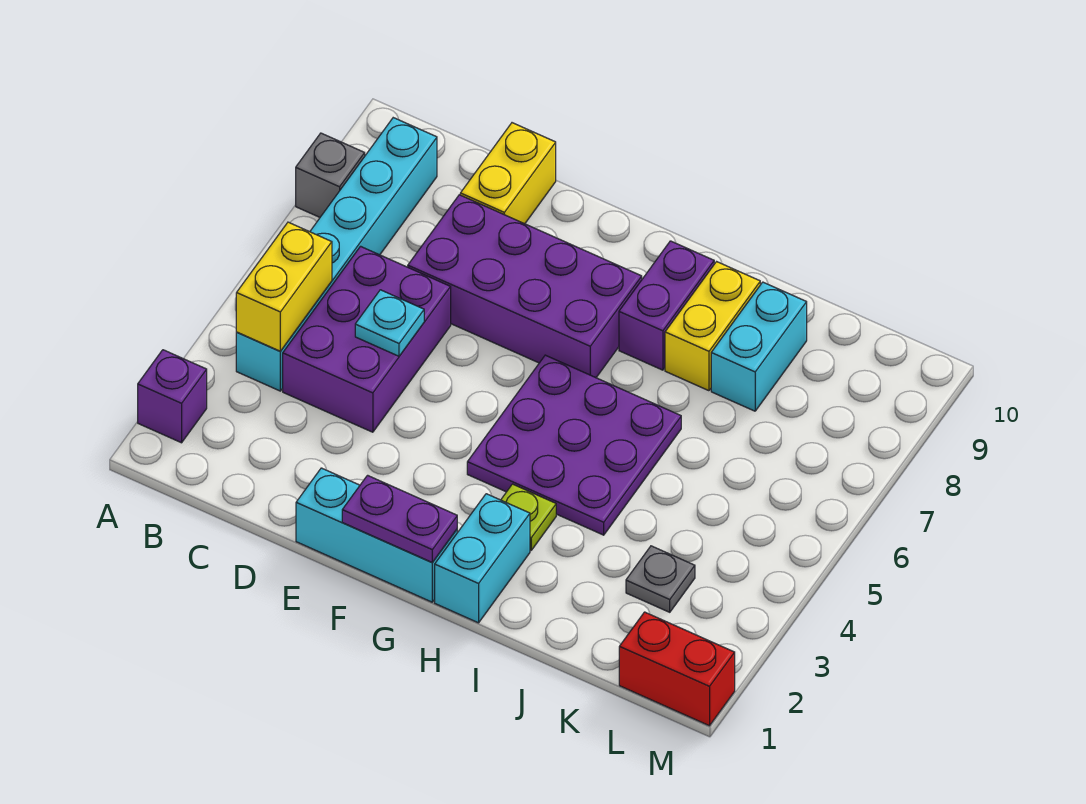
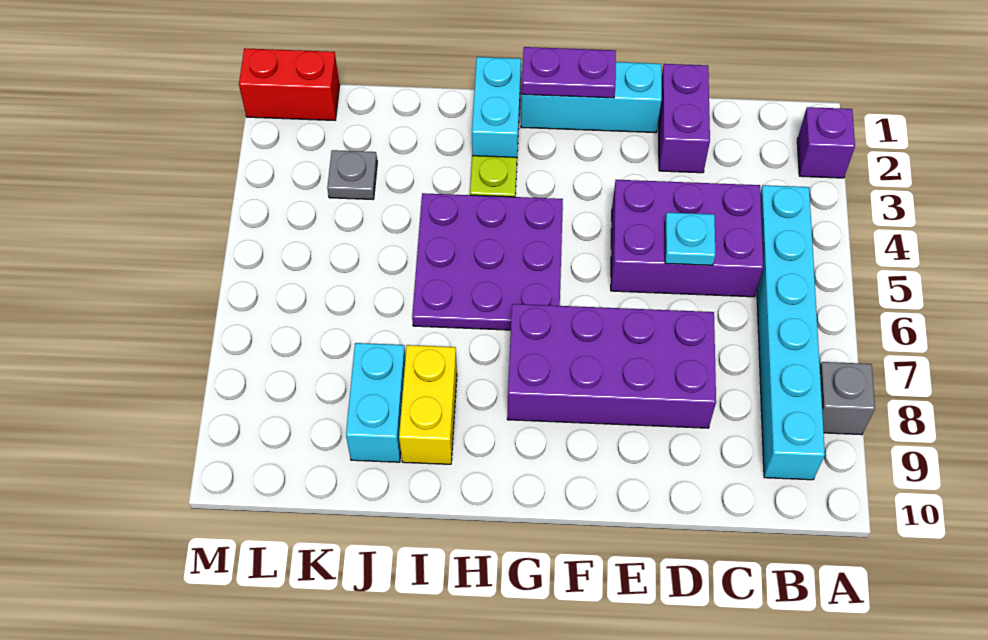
yellow brick B4:B5 level 2 -> none
purple brick C4:D6 level 1 -> purple brick C4:E5 level 1
yellow brick D9:D10 level 1 -> none
purple brick H8:H9 level 1 -> purple brick D1:D2 level 1

